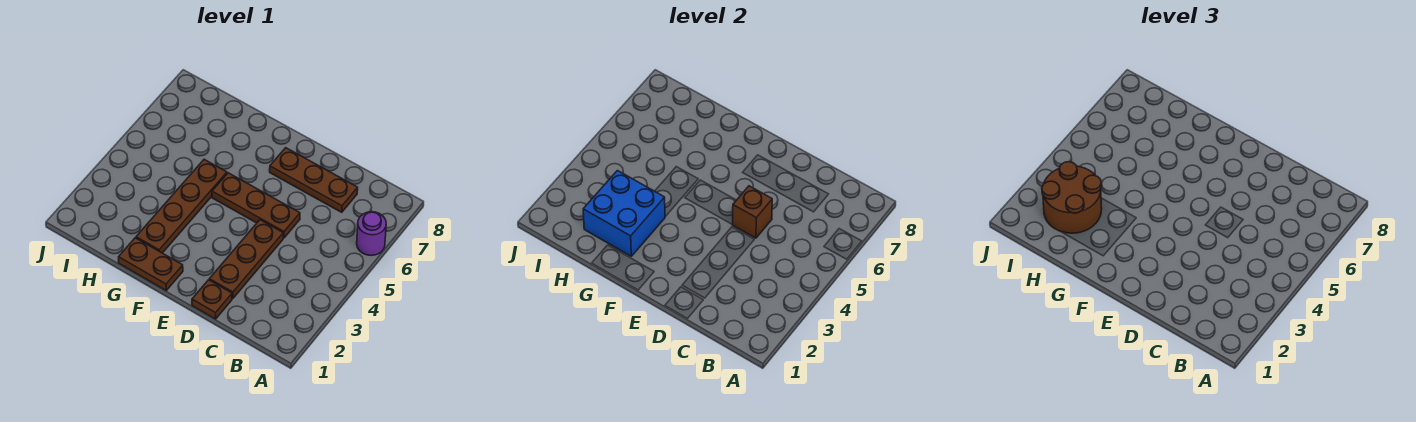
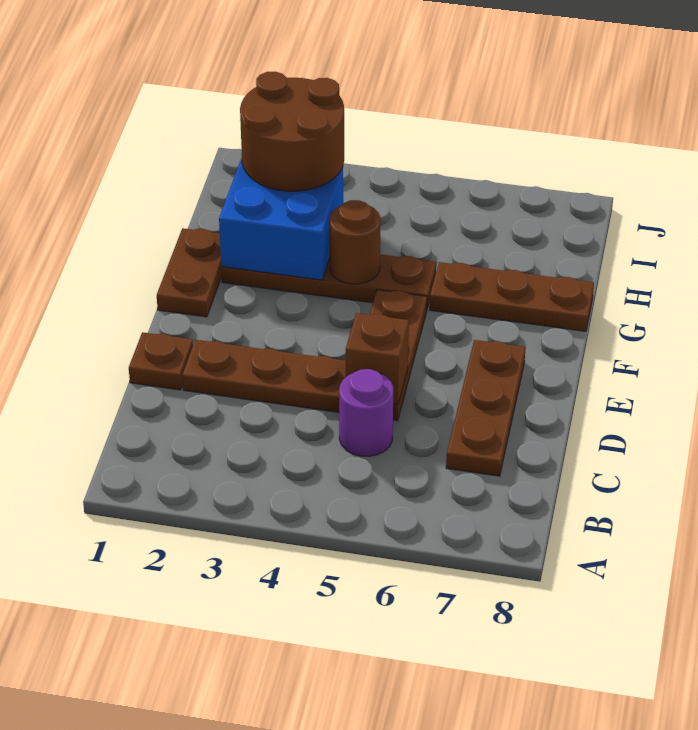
purple round brick A6 level 1 -> purple round brick C5 level 1
none -> brown round brick G4 level 2
none -> brown plate G6:G8 level 1

